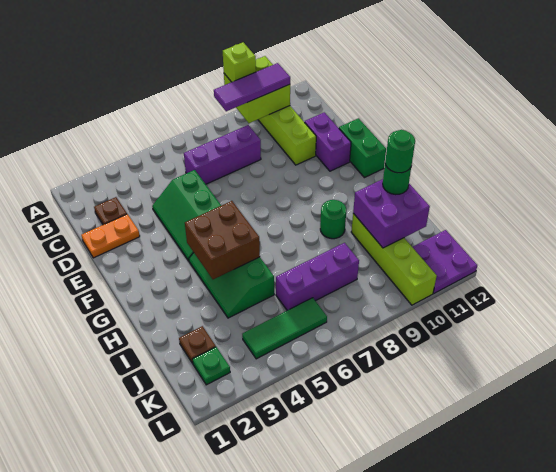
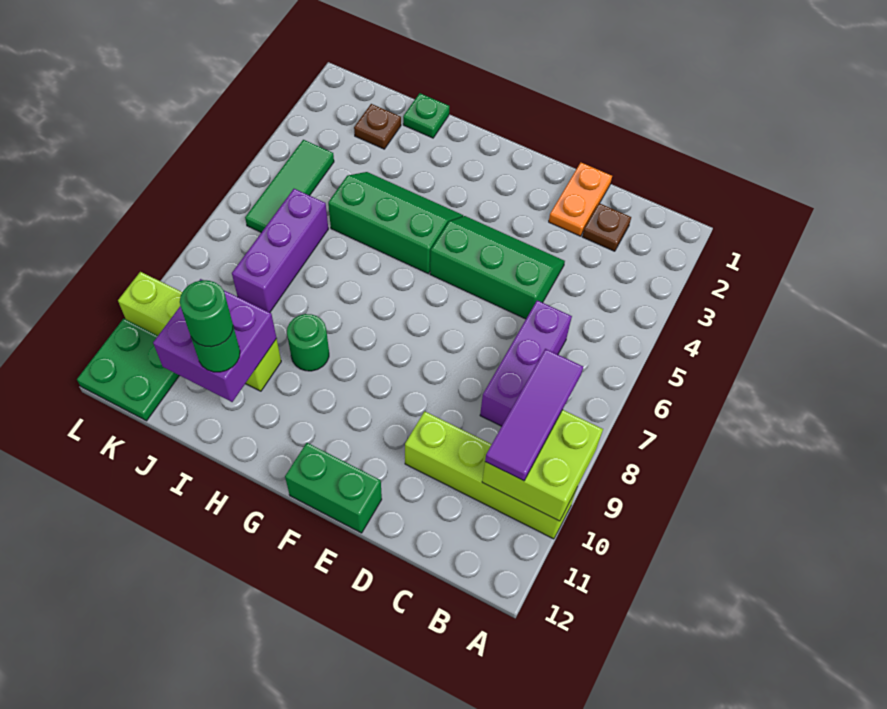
lime brick A9 level 3 -> none
purple brick D11:E11 level 1 -> none
brown brick G4:H5 level 2 -> none
green plate K2 level 1 -> green plate I1 level 1
purple plate K11:L12 level 1 -> green plate K11:L12 level 1

